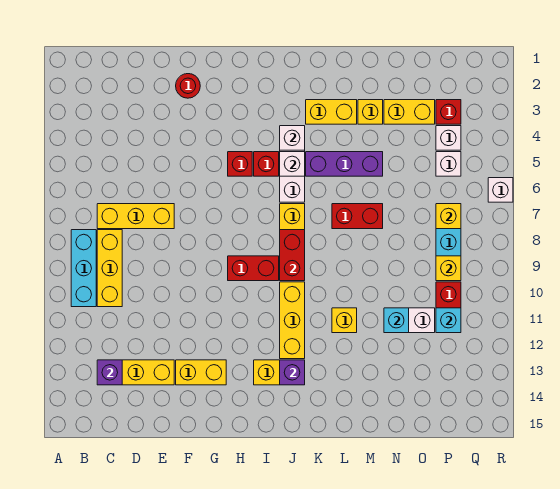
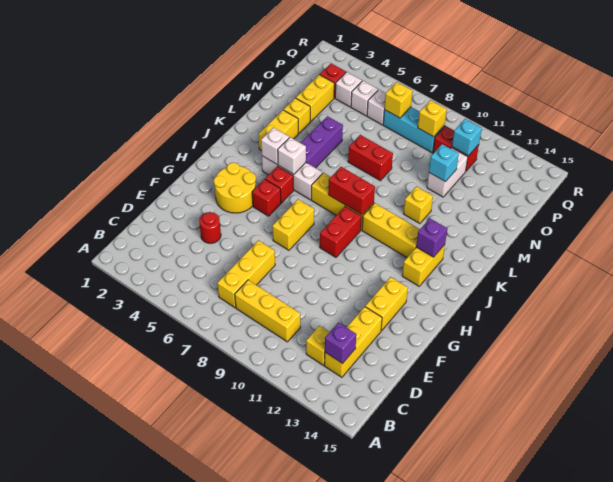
cyan brick B8:B10 level 1 -> none
none -> yellow brick C12 level 1
red round brick F2 level 1 -> red round brick E4 level 1
none -> yellow round brick G3:H4 level 1
none -> yellow brick G7:H7 level 1
red brick L7:M7 level 1 -> red brick M7:M8 level 1
white brick R6 level 1 -> white brick P6 level 1

